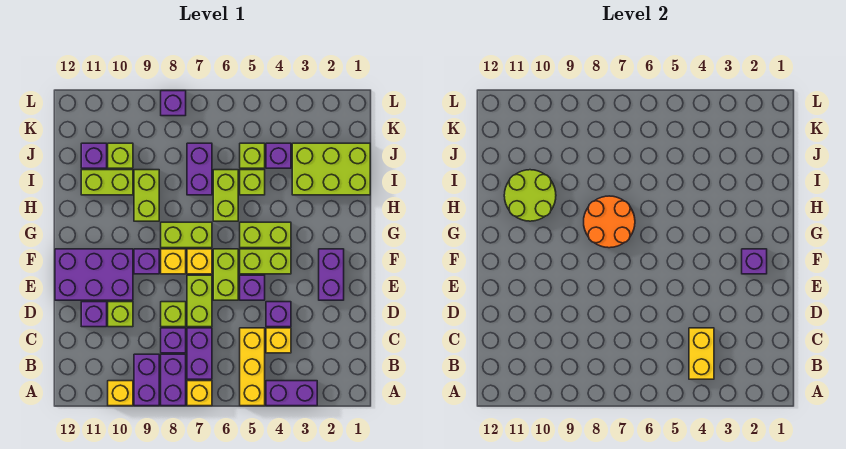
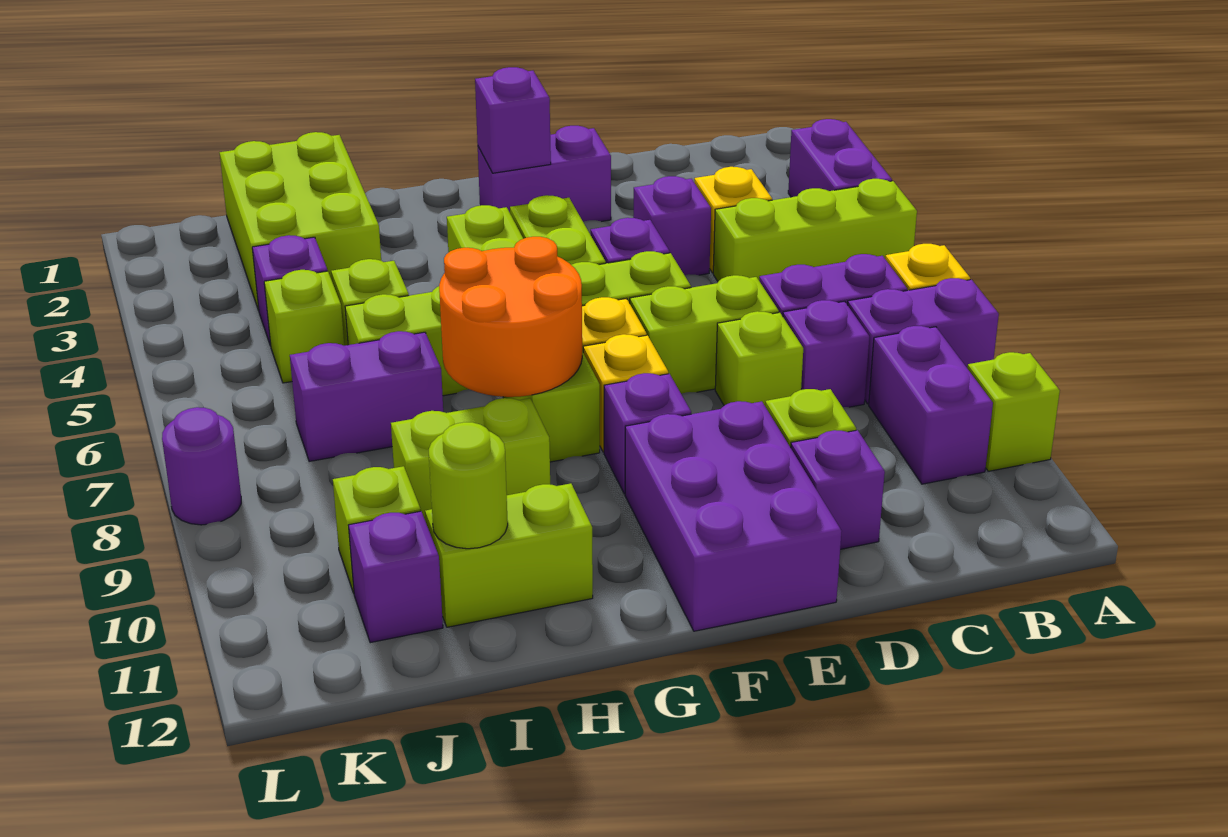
yellow brick A5:C5 level 1 -> lime brick A5:C5 level 1
purple brick A9:B9 level 1 -> purple brick B9:B10 level 1
yellow brick A10 level 1 -> lime brick A10 level 1
yellow brick B4:C4 level 2 -> none
lime round brick H10:I11 level 2 -> lime round brick I11 level 2
lime brick I10:I11 level 1 -> lime brick H11:I11 level 1
purple brick L8 level 1 -> purple round brick L8 level 1

